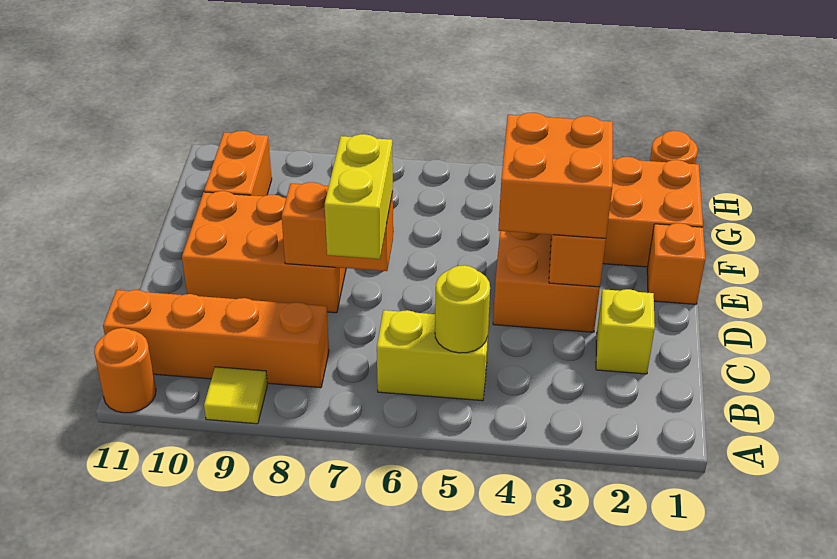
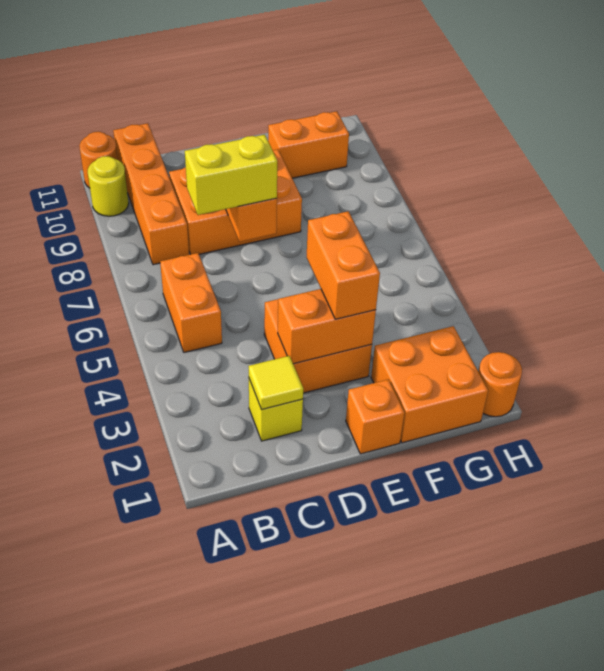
yellow tile A9 level 1 -> yellow tile C2 level 2
yellow brick B5:B6 level 1 -> orange brick B5:B6 level 1
yellow round brick B5 level 2 -> yellow round brick A10 level 1
orange brick D3:E4 level 3 -> orange brick E3:E4 level 3
orange brick D8:E10 level 1 -> orange brick C8:E9 level 1

